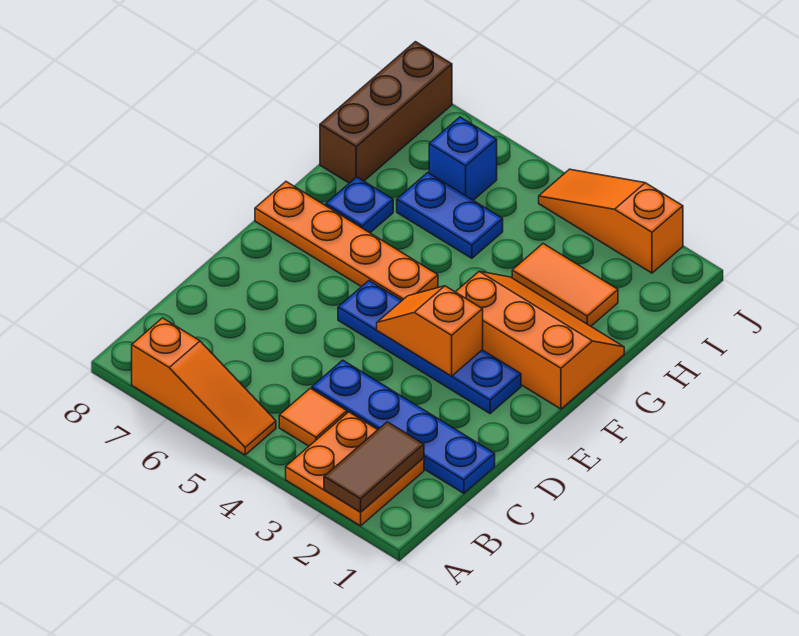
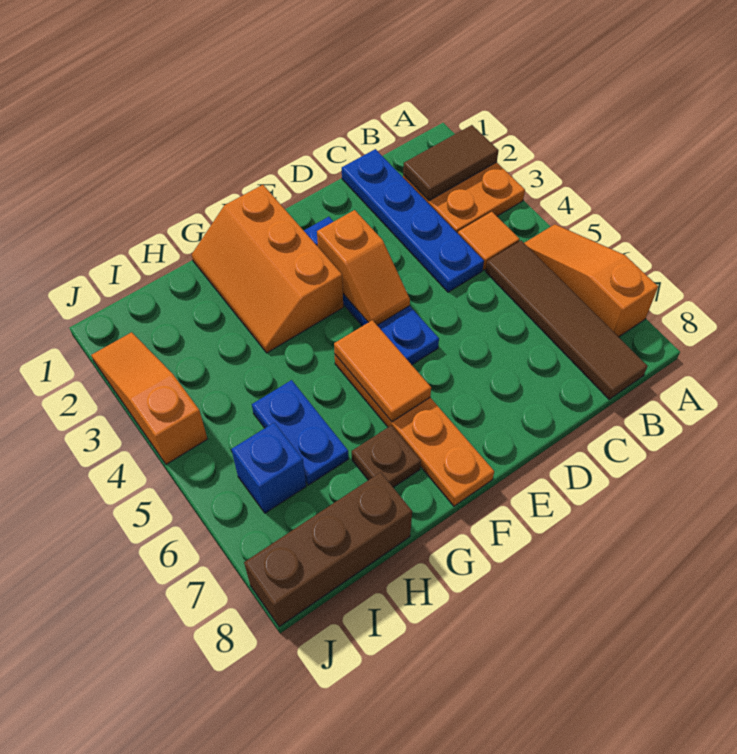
none -> brown tile B5:B8 level 1
blue plate G7 level 1 -> brown plate G7 level 1
orange tile H2:H3 level 1 -> orange tile F5:F6 level 2
orange slope J2:J4 level 1 top 2 -> orange slope J2:J4 level 1 top 4

